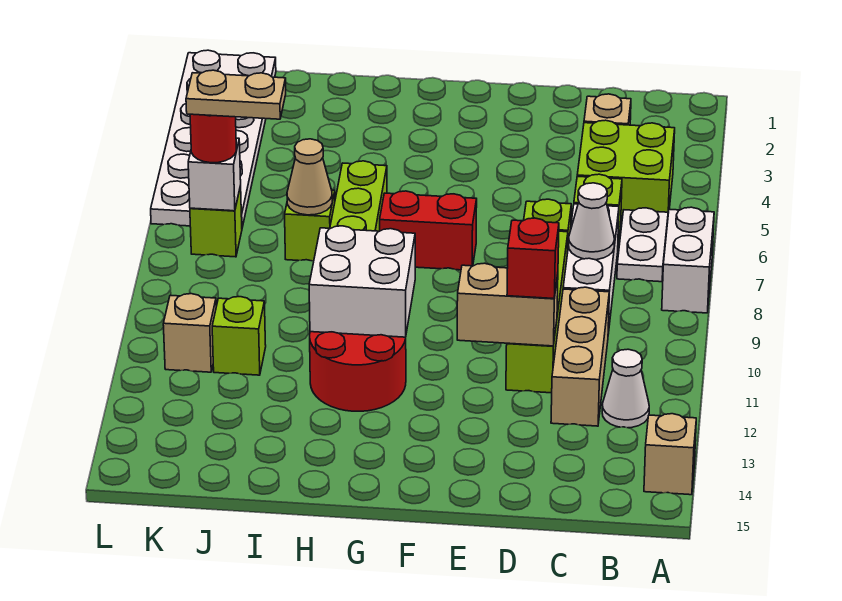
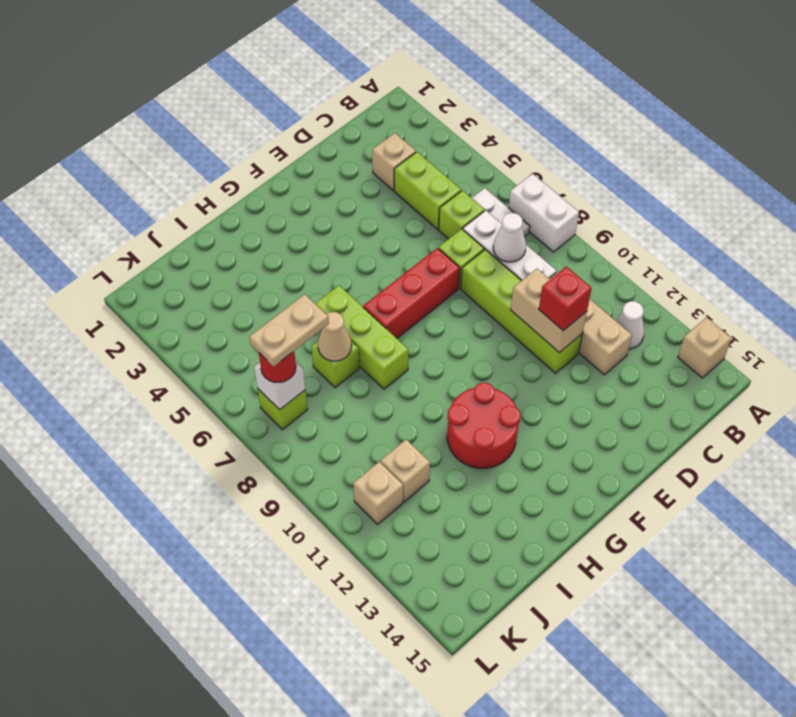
lime brick B4:C5 level 1 -> lime brick C4:C5 level 1
tan brick D11:E11 level 2 -> tan brick D10:D11 level 2
red brick F7:G7 level 1 -> red brick E7:G7 level 1
white brick G10:H11 level 2 -> none
lime brick J11 level 1 -> tan brick J11 level 1
white plate K1:L6 level 1 -> none

